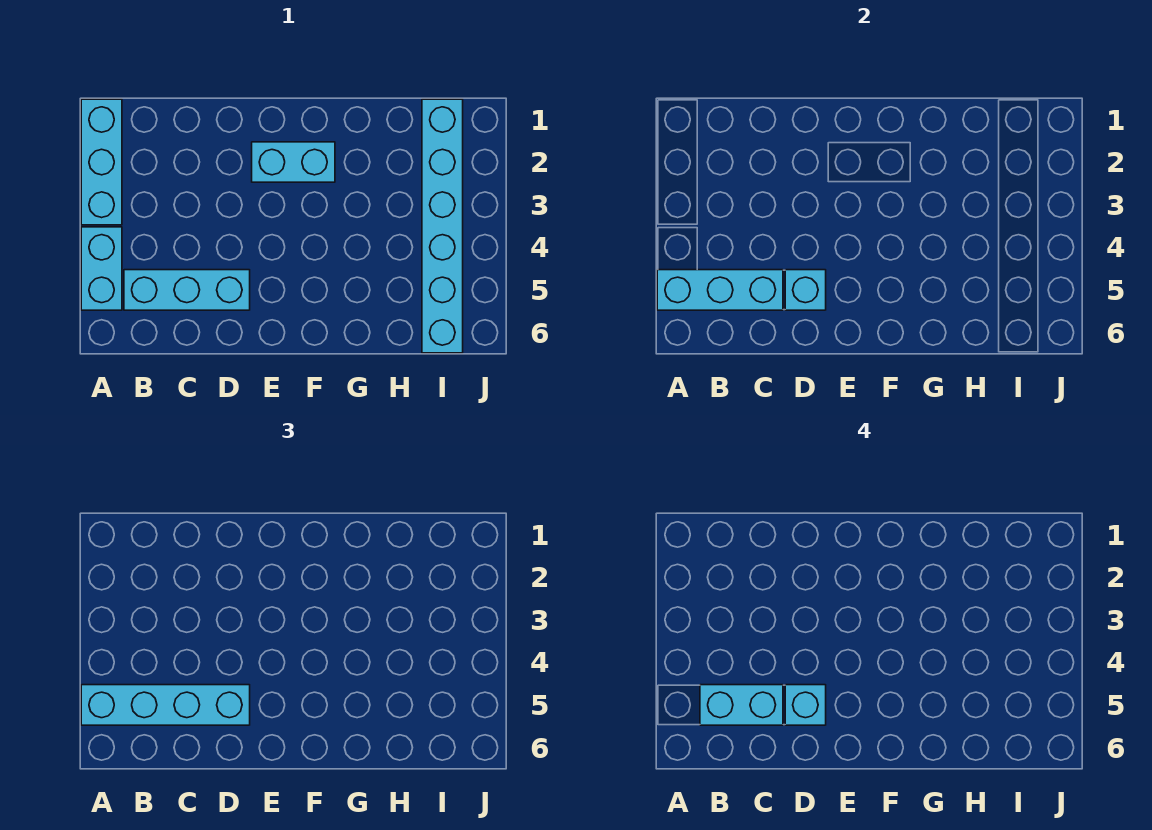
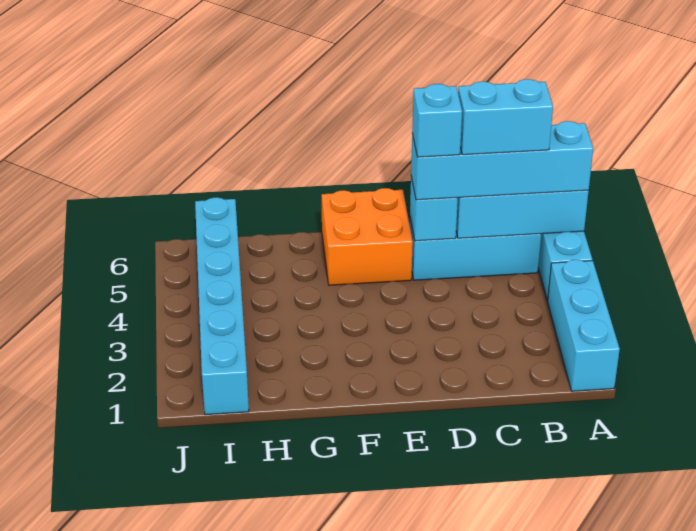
cyan brick E2:F2 level 1 -> none
none -> orange brick E5:F6 level 1

